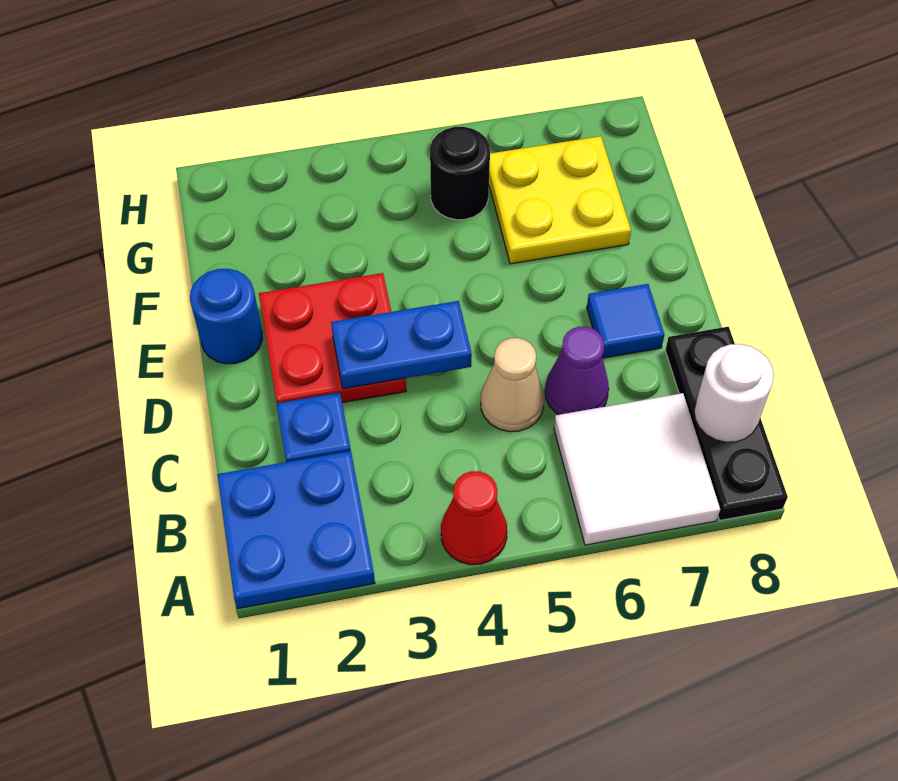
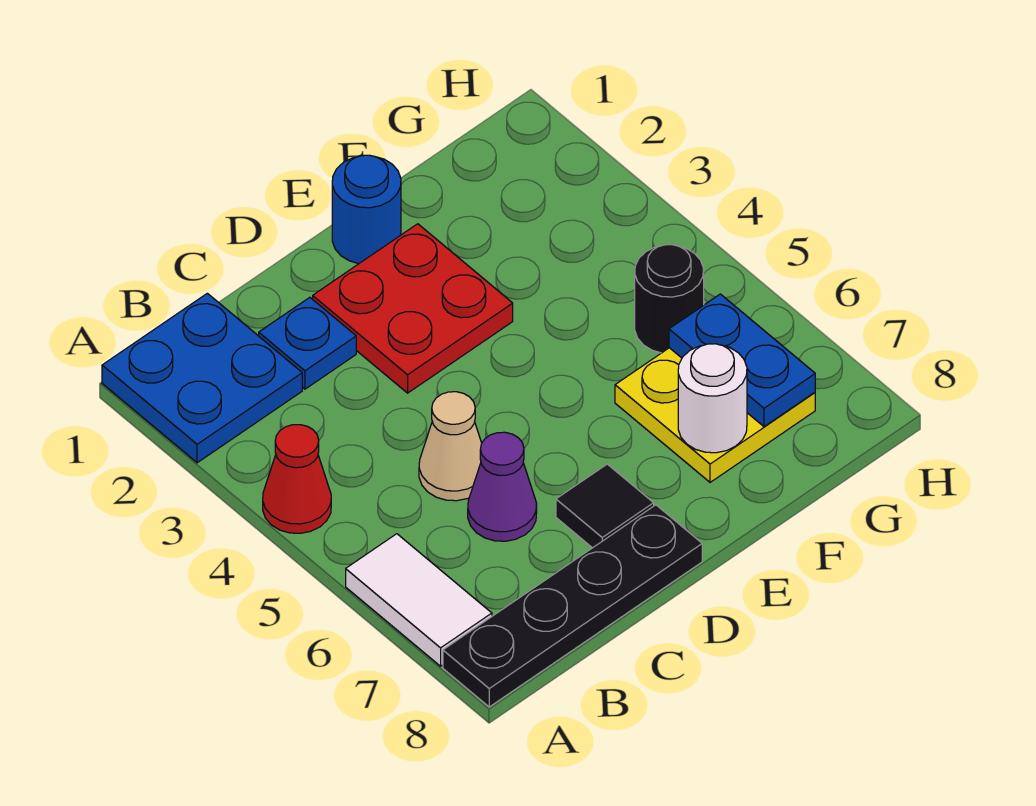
white tile A6:B7 level 1 -> white tile A6:A7 level 1
black plate A8:C8 level 1 -> black plate A8:D8 level 1
white round brick B8 level 2 -> white round brick F7 level 2
blue plate D3:D4 level 2 -> blue plate G6:G7 level 2
blue tile D7 level 1 -> black tile D7 level 1

